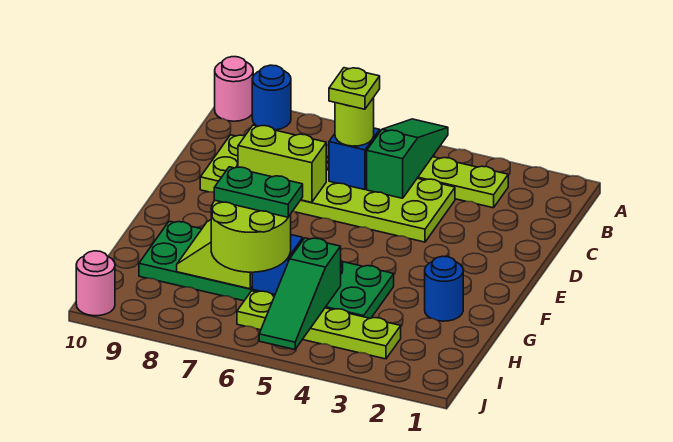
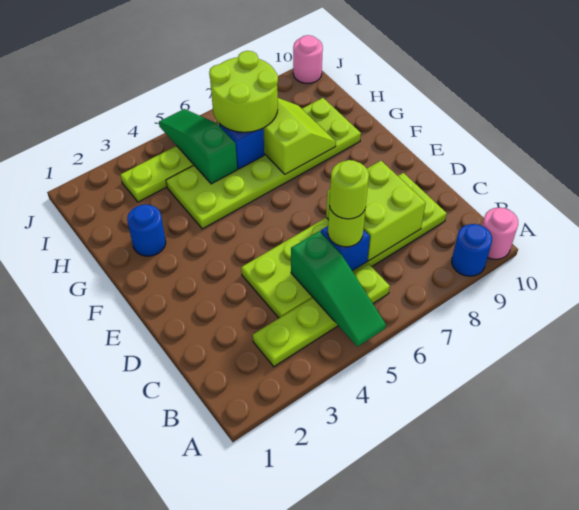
lime plate C6 level 4 -> lime round brick C6 level 4
lime brick D7:D8 level 2 -> lime brick C7:D8 level 2
green plate G4:H9 level 1 -> lime plate G4:H9 level 1
green plate H6:H7 level 4 -> none

